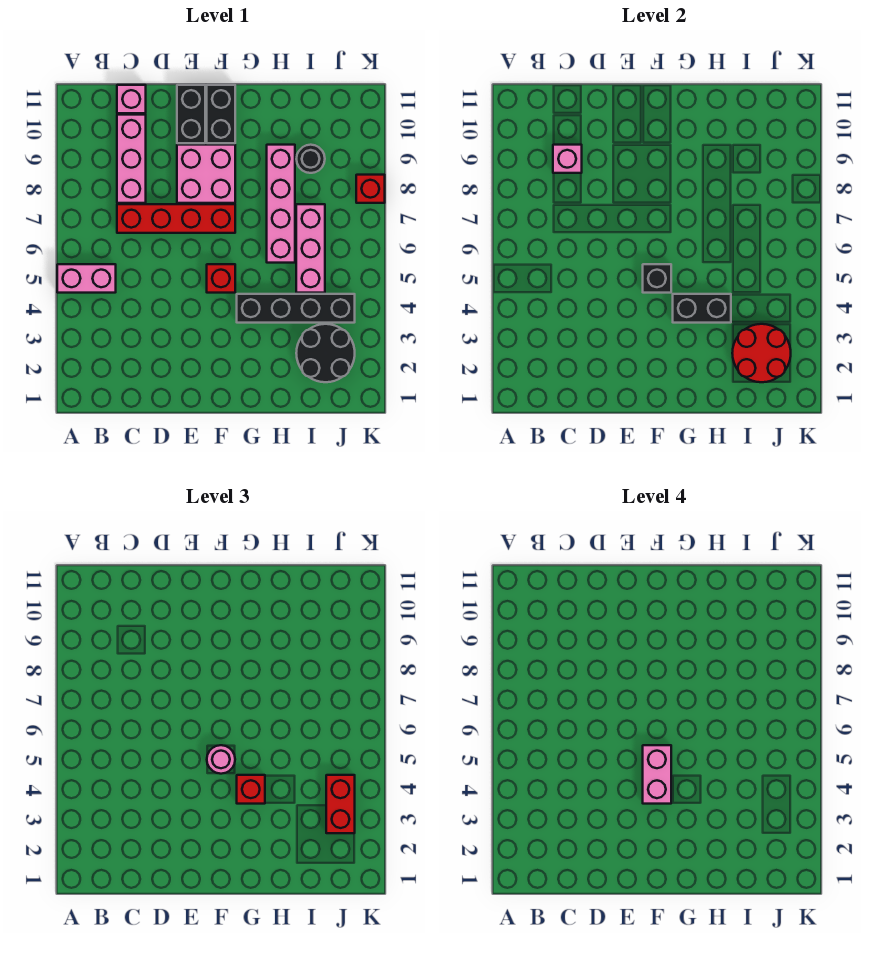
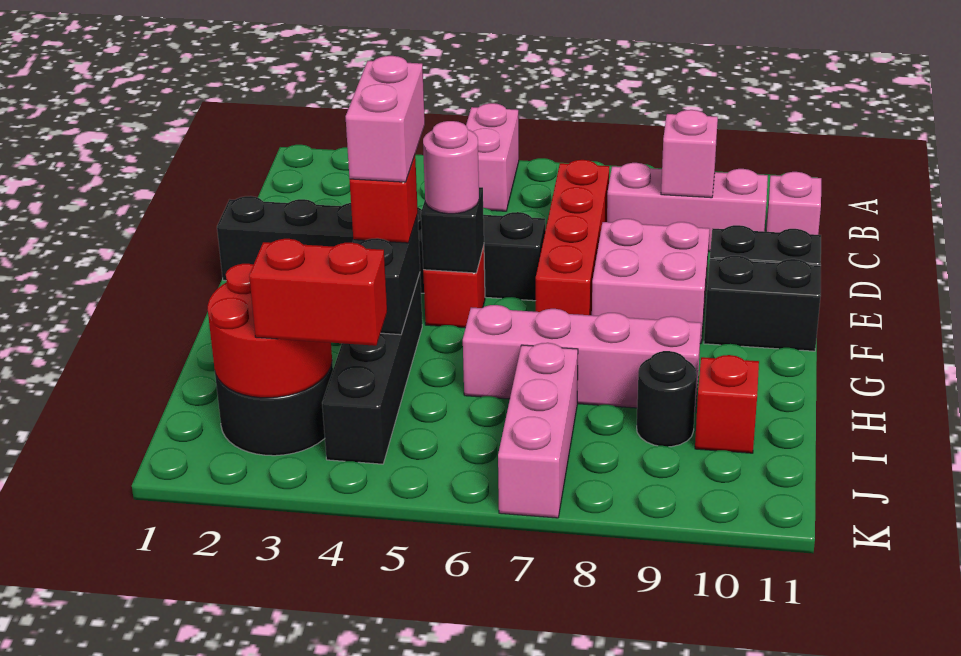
none -> black brick E1:E6 level 1
pink brick F4:F5 level 4 -> pink brick F4:G4 level 4
pink brick I5:I7 level 1 -> pink brick I7:K7 level 1
red brick K8 level 1 -> red brick I10 level 1

